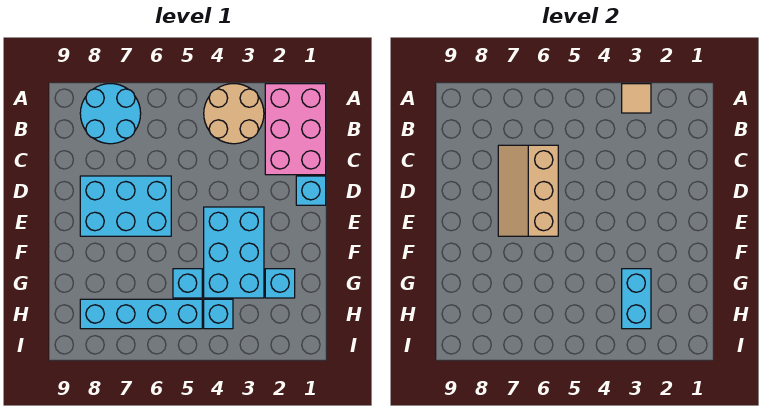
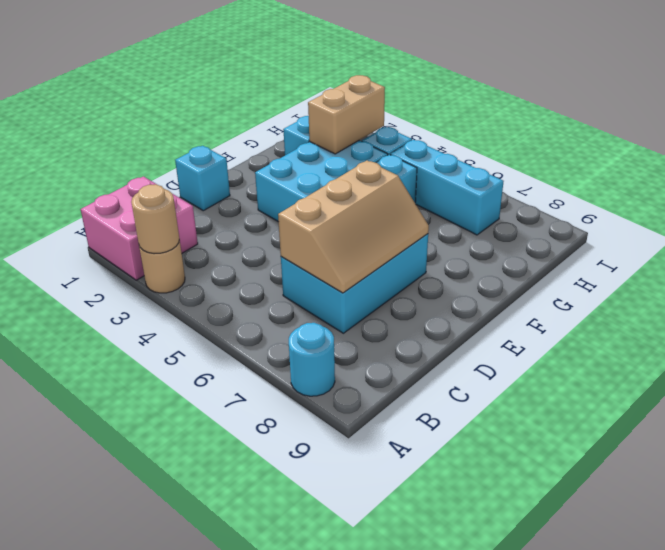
pink brick A1:C2 level 1 -> pink brick A1:B2 level 1
tan round brick A3:B4 level 1 -> tan round brick A3 level 1
tan tile A3 level 2 -> tan round brick A3 level 2
cyan round brick A7:B8 level 1 -> cyan round brick A8 level 1
cyan brick D6:E8 level 1 -> cyan brick C6:E7 level 1
cyan brick G3:H3 level 2 -> tan brick G3:H3 level 2
cyan brick H5:H8 level 1 -> cyan brick H5:H7 level 1

